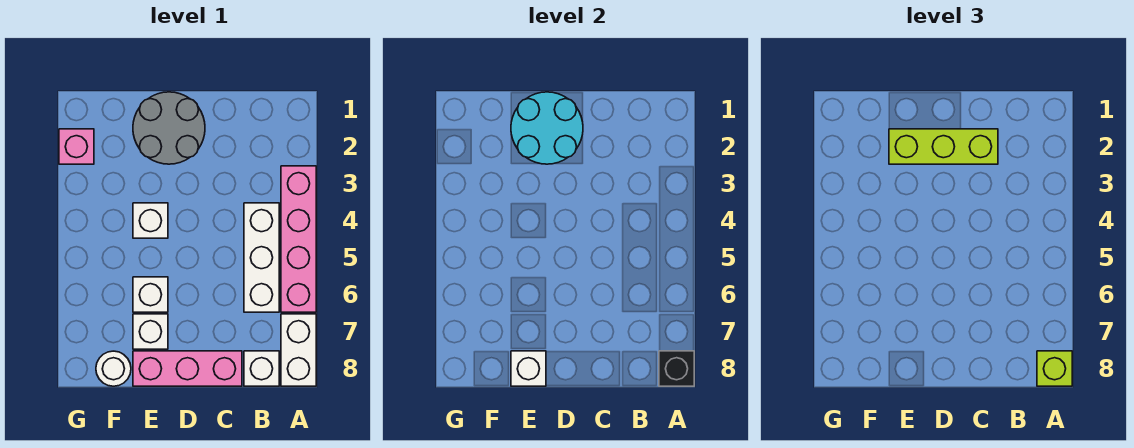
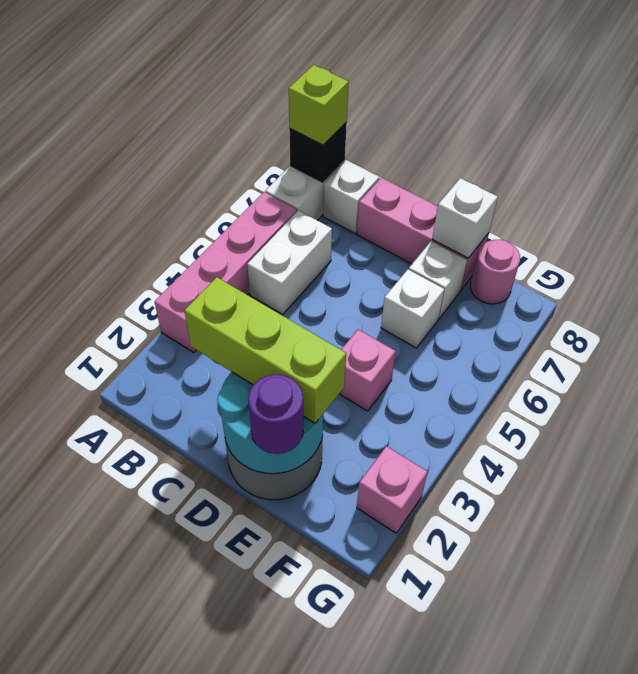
white brick B4:B6 level 1 -> white brick B5:B6 level 1
none -> purple round brick E1 level 3
white brick E4 level 1 -> pink brick E4 level 1
white round brick F8 level 1 -> pink round brick F8 level 1

